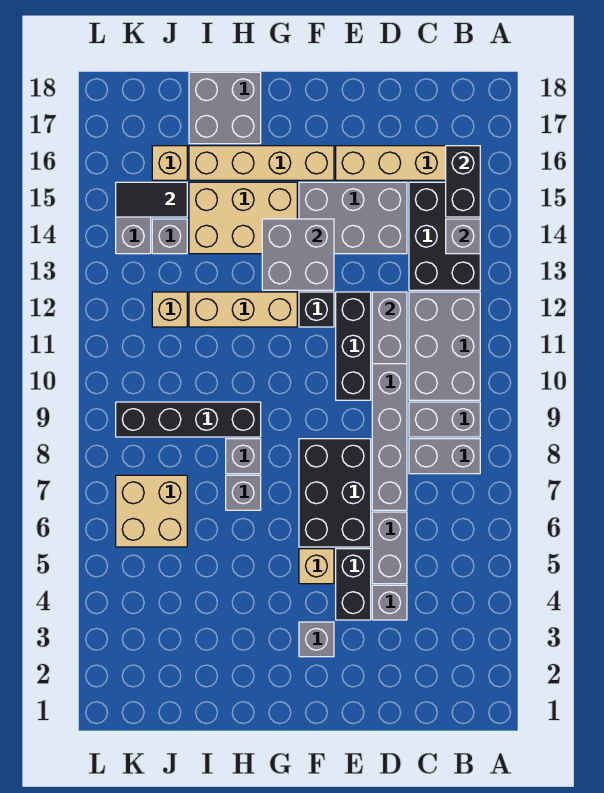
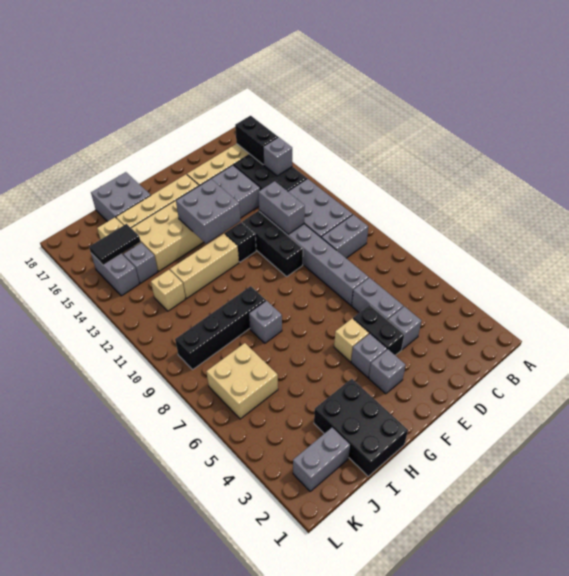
grey brick B8:C8 level 1 -> grey brick J2:K2 level 1
black brick E6:F8 level 1 -> black brick H1:I3 level 1
grey brick H7 level 1 -> grey brick F4 level 1

